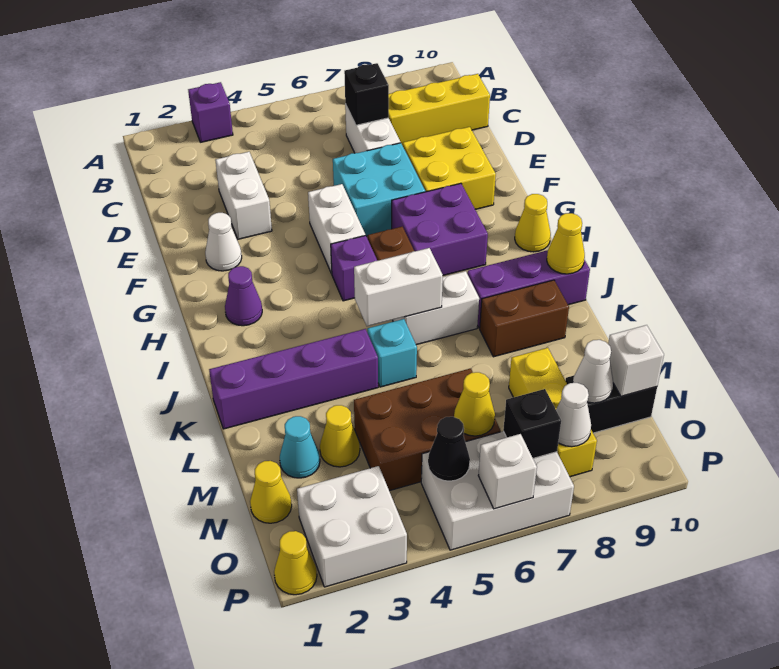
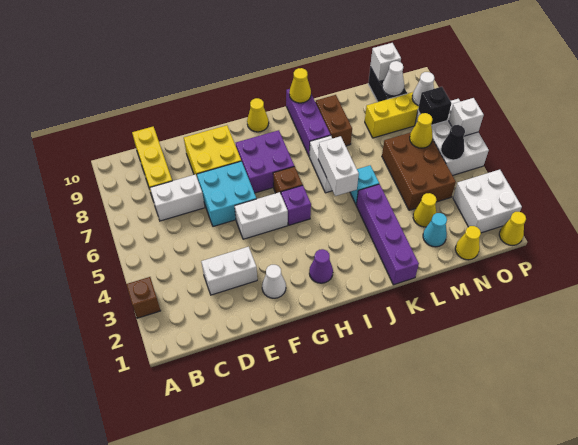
purple brick A3 level 1 -> brown brick A3 level 1
black brick C7 level 2 -> none

